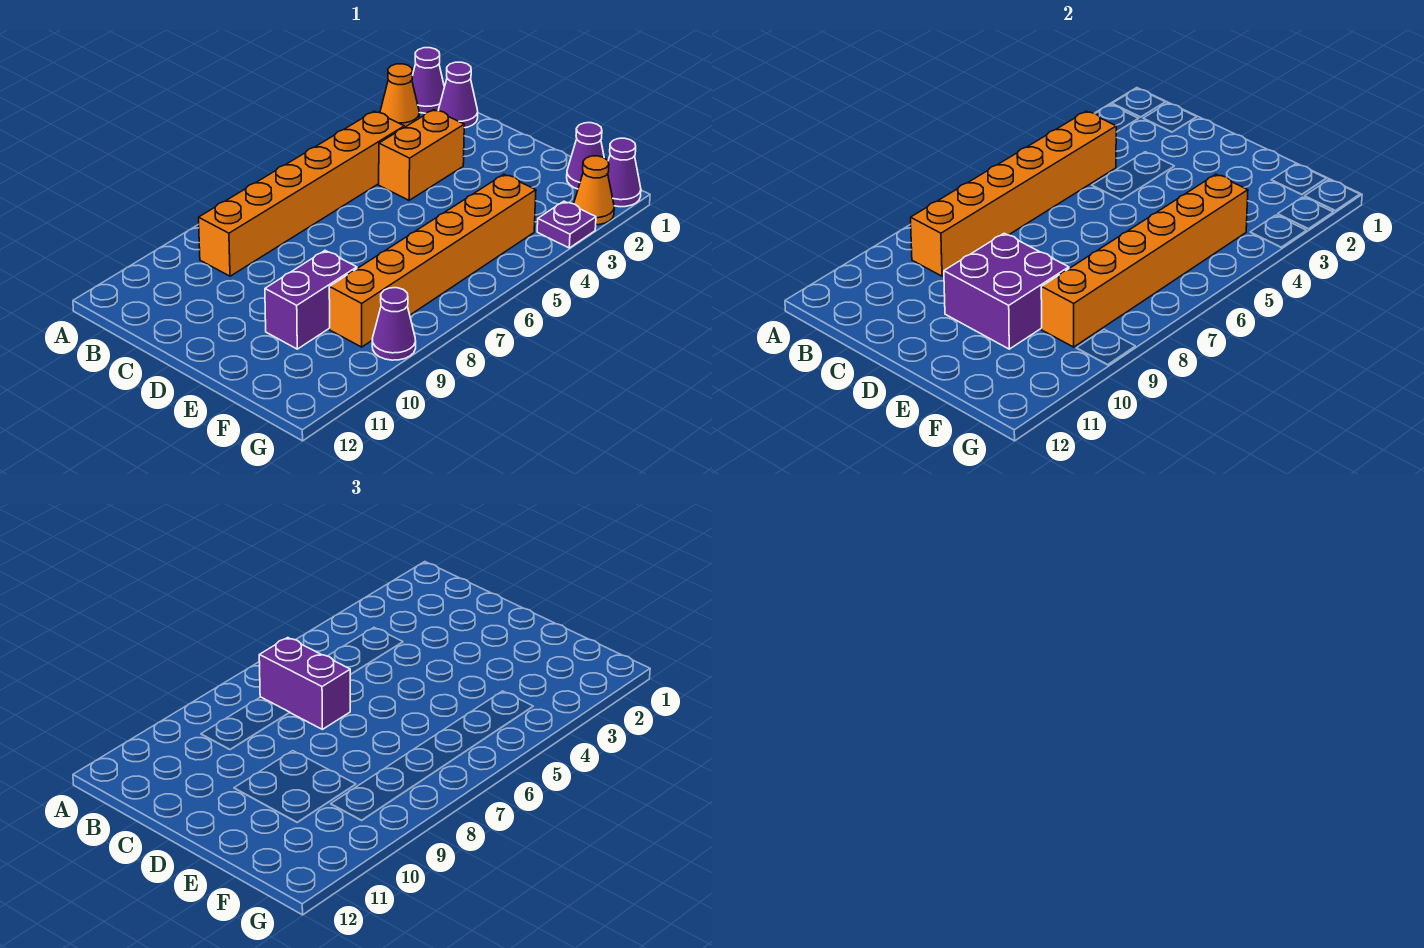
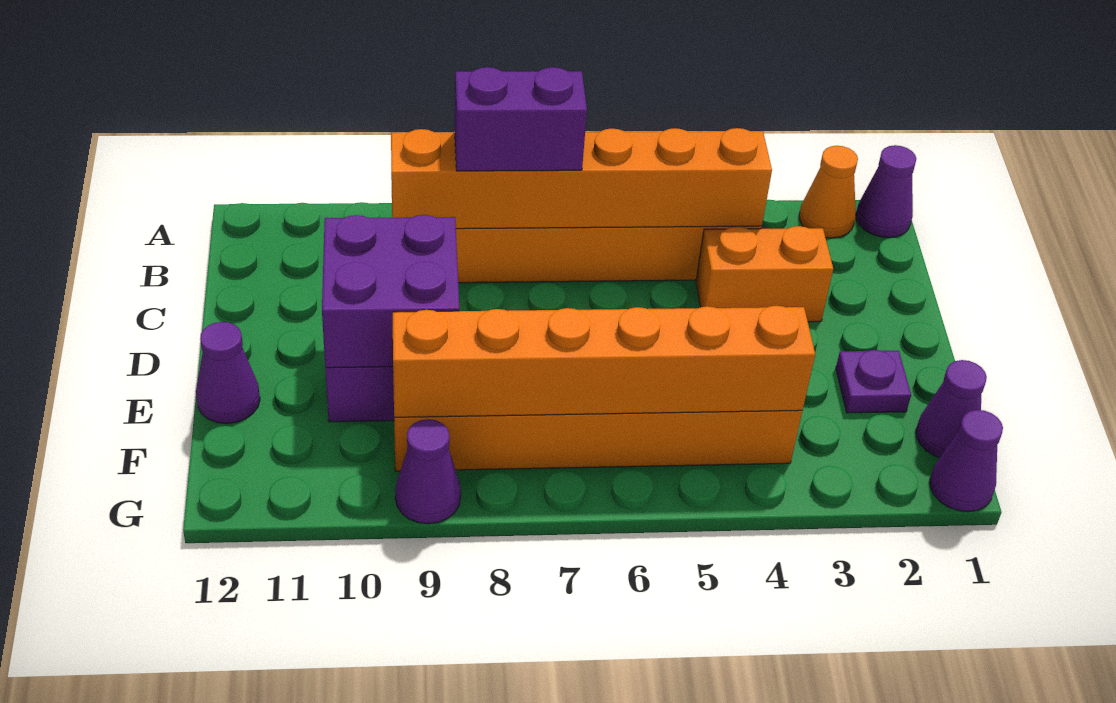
purple cone B1 level 1 -> purple cone E12 level 1
purple brick B7:C7 level 3 -> purple brick B7:B8 level 3
orange cone G2 level 1 -> none
purple plate G3 level 1 -> purple plate E2 level 1

